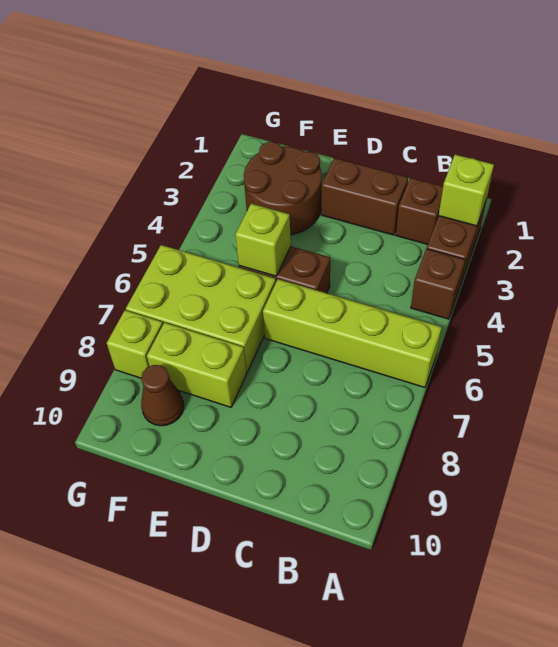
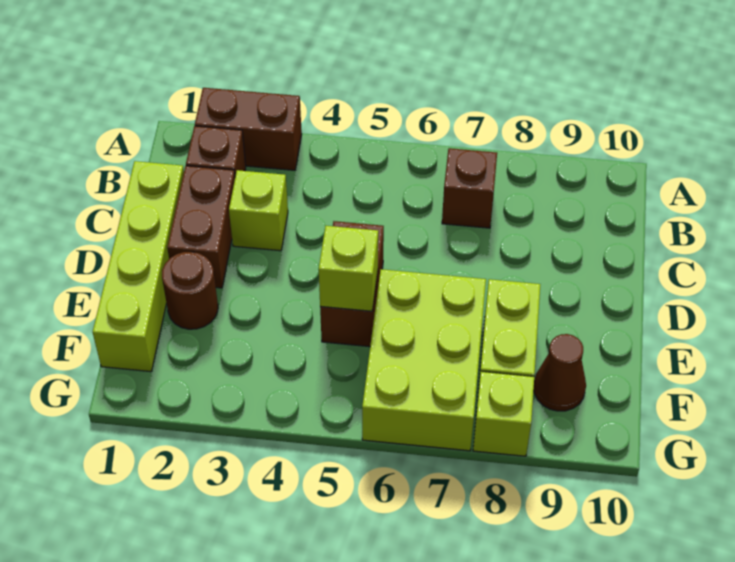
lime brick A2 level 2 -> lime brick C3 level 1
brown brick A4 level 1 -> brown brick B7 level 1
lime brick A6:D6 level 1 -> lime brick C1:F1 level 1
brown round brick E2:F3 level 1 -> brown round brick E2 level 1

